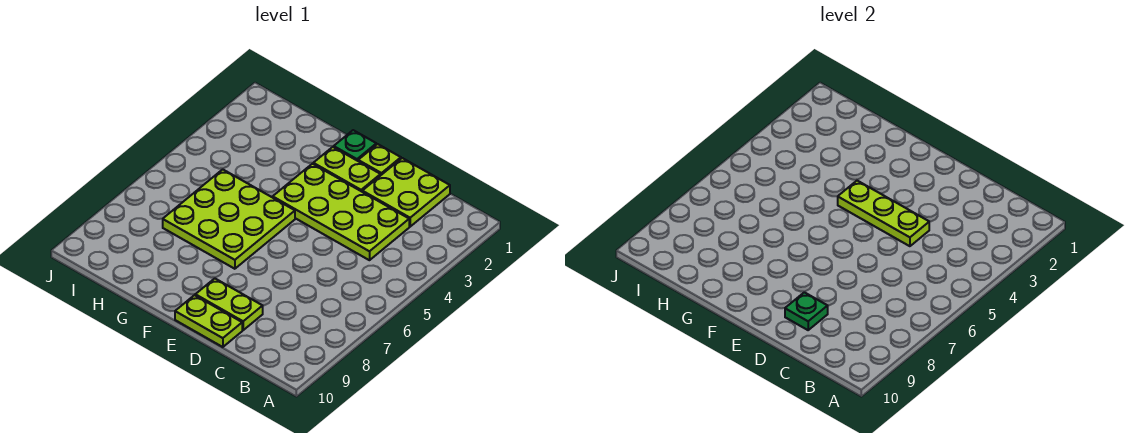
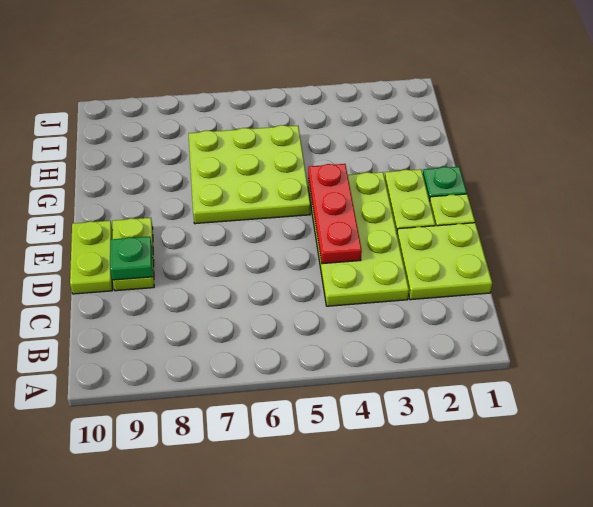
lime plate D4:F4 level 2 -> red plate D4:F4 level 2

